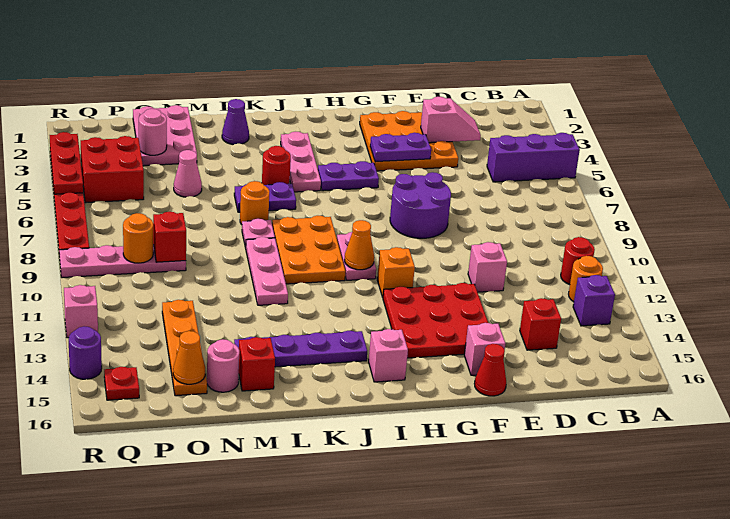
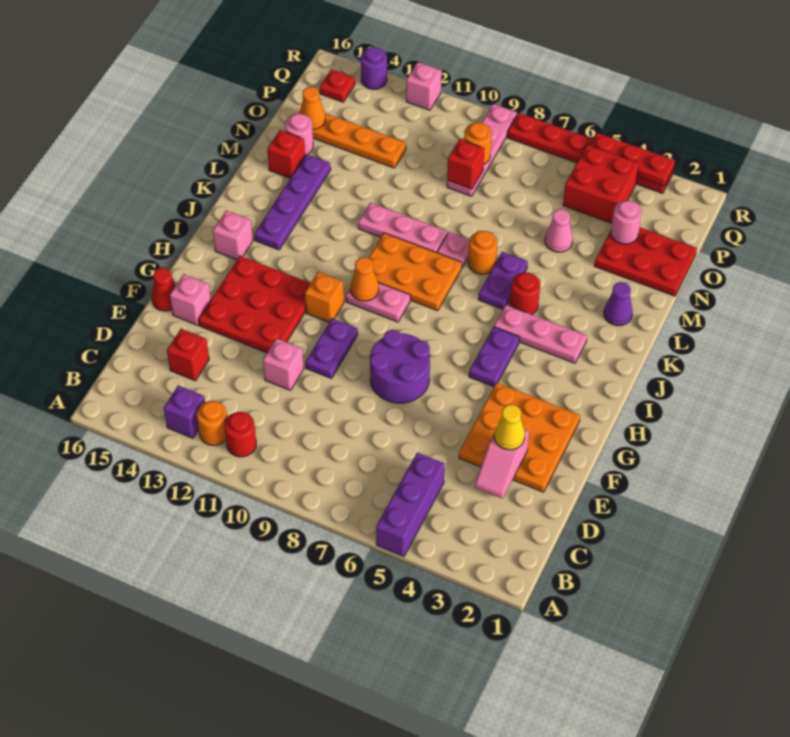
none -> yellow cone E3 level 3
purple plate F4:G4 level 2 -> purple plate F10:G10 level 1
pink plate N1:O3 level 1 -> red plate N1:O3 level 1

